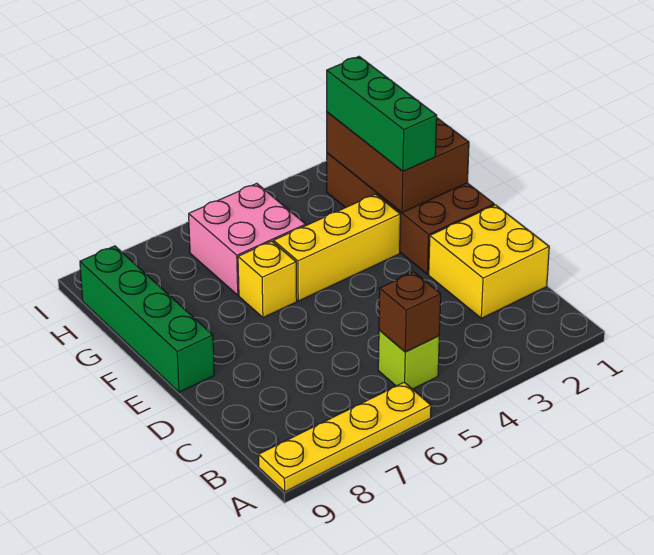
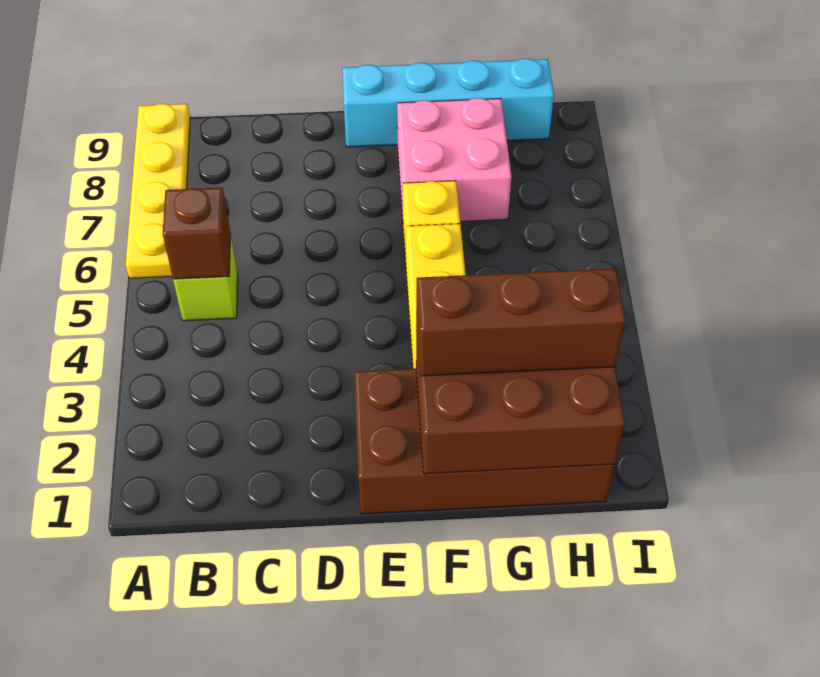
yellow brick C1:D2 level 1 -> none
green brick E9:H9 level 1 -> cyan brick E9:H9 level 1
green brick F2:H2 level 3 -> brown brick F2:H2 level 3
pink brick G5:H6 level 1 -> pink brick F7:G8 level 1

